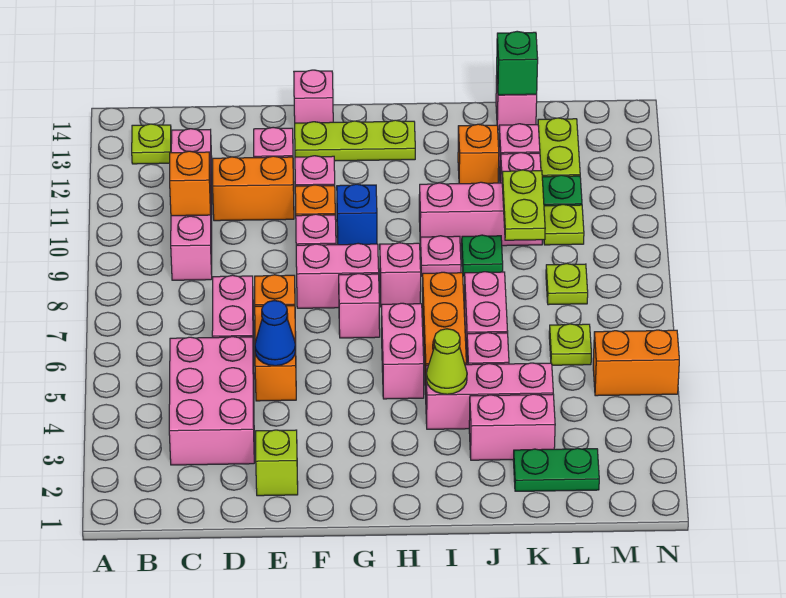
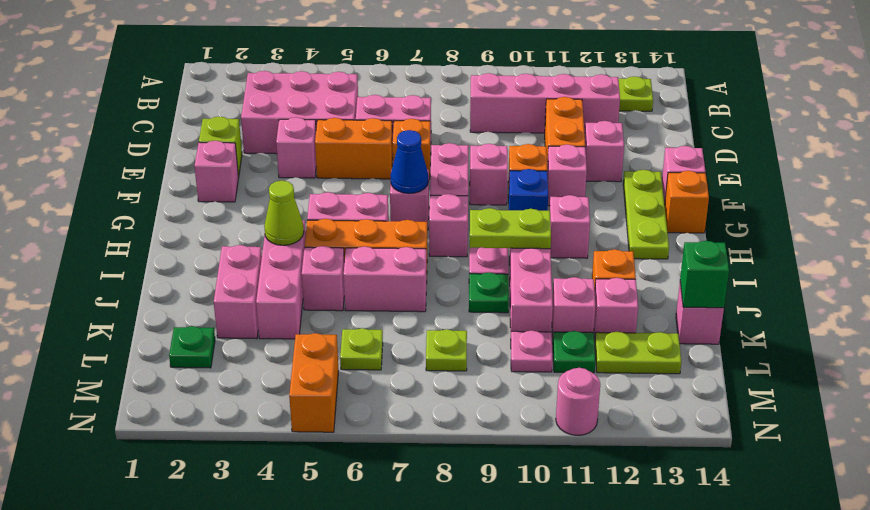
orange brick C10 level 2 -> orange brick G14 level 1
none -> pink brick E4 level 1
blue cone E5 level 2 -> blue cone G7 level 2
none -> pink brick F2 level 1
none -> pink brick H11 level 1
green plate K2:L2 level 1 -> green plate L2 level 1
lime plate K9:K10 level 2 -> lime plate I9:I10 level 2
lime plate L10 level 1 -> pink plate L10 level 1
none -> pink round brick N11 level 1

